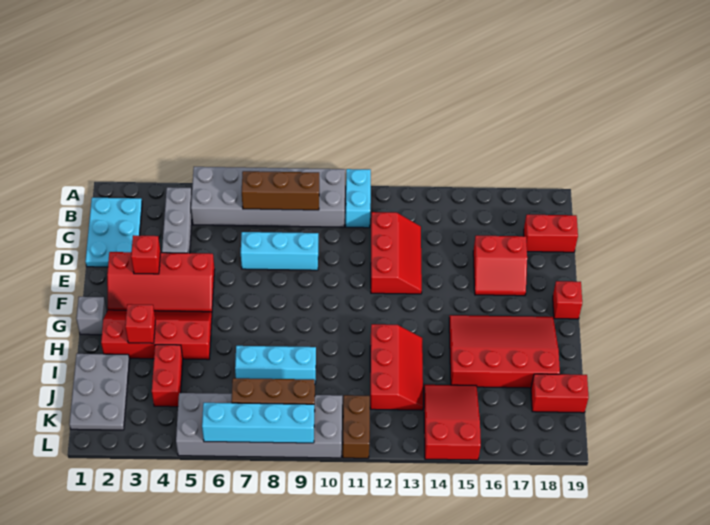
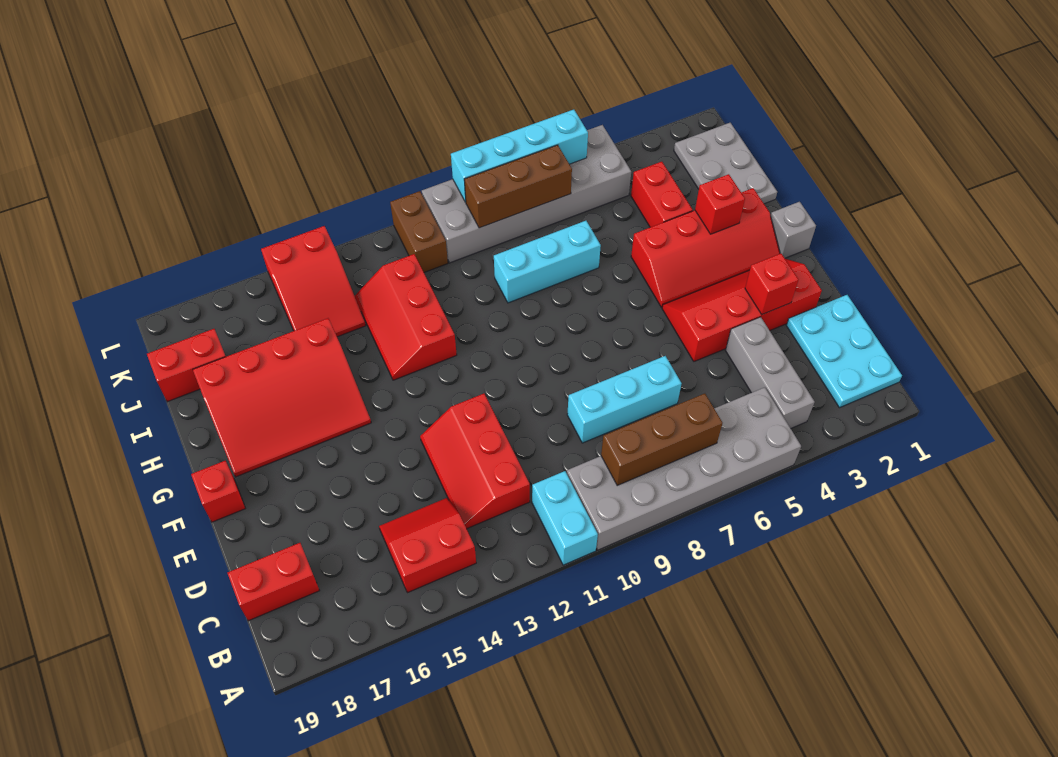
red slope D16:E17 level 1 top D -> red slope B14:C15 level 1 top B

